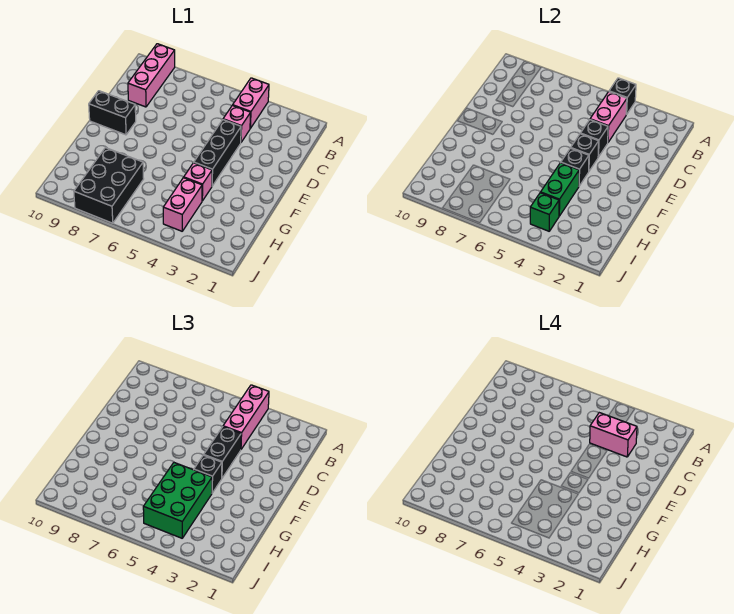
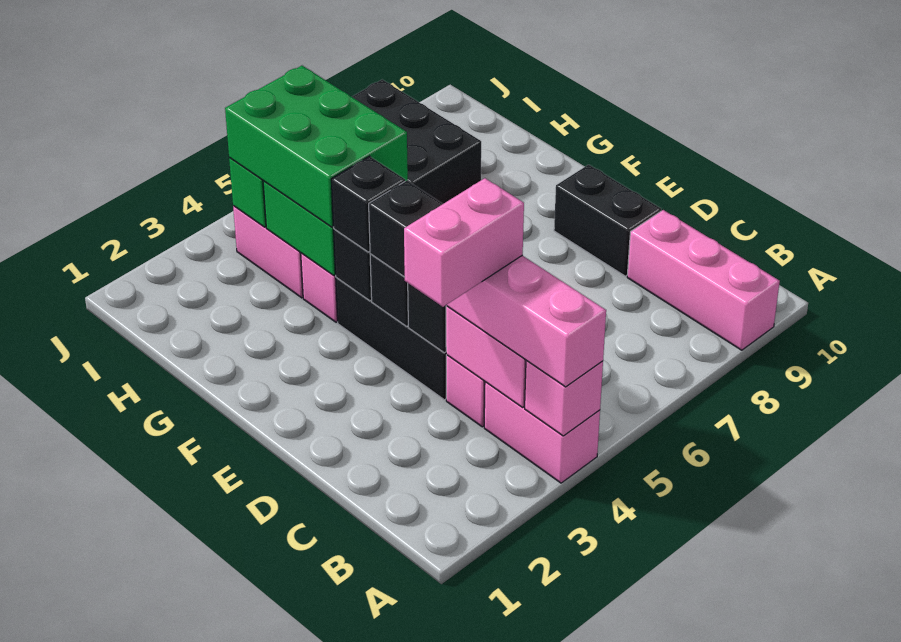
black brick A4 level 2 -> pink brick A4 level 2
black brick E9:E10 level 1 -> black brick D9:E9 level 1

